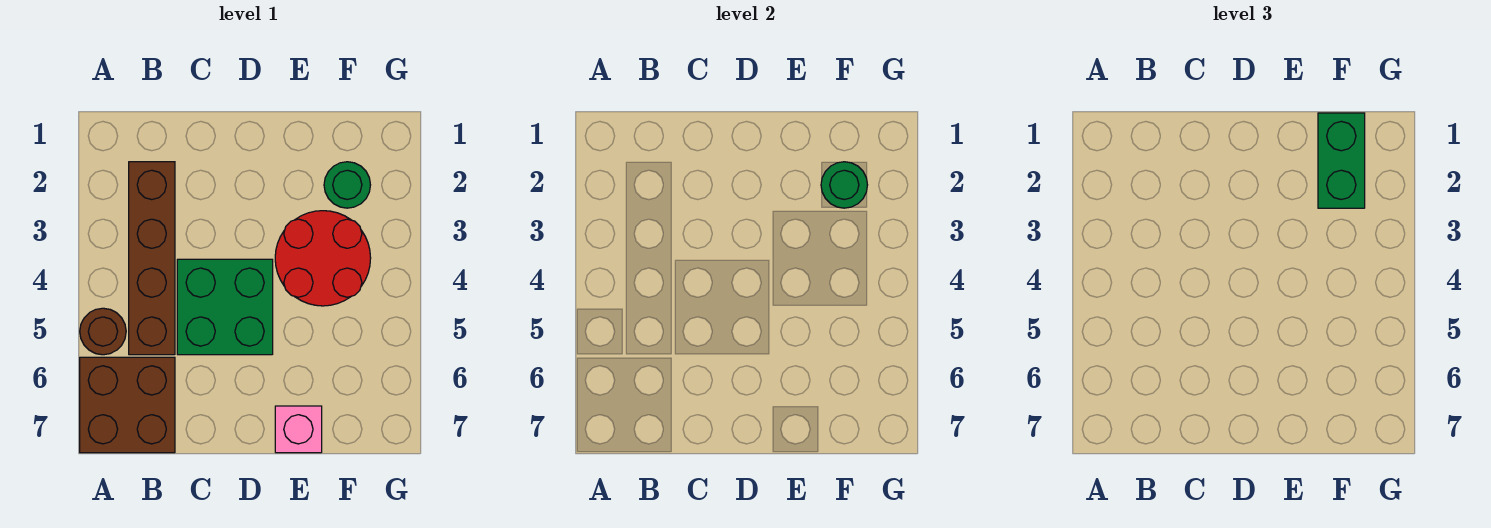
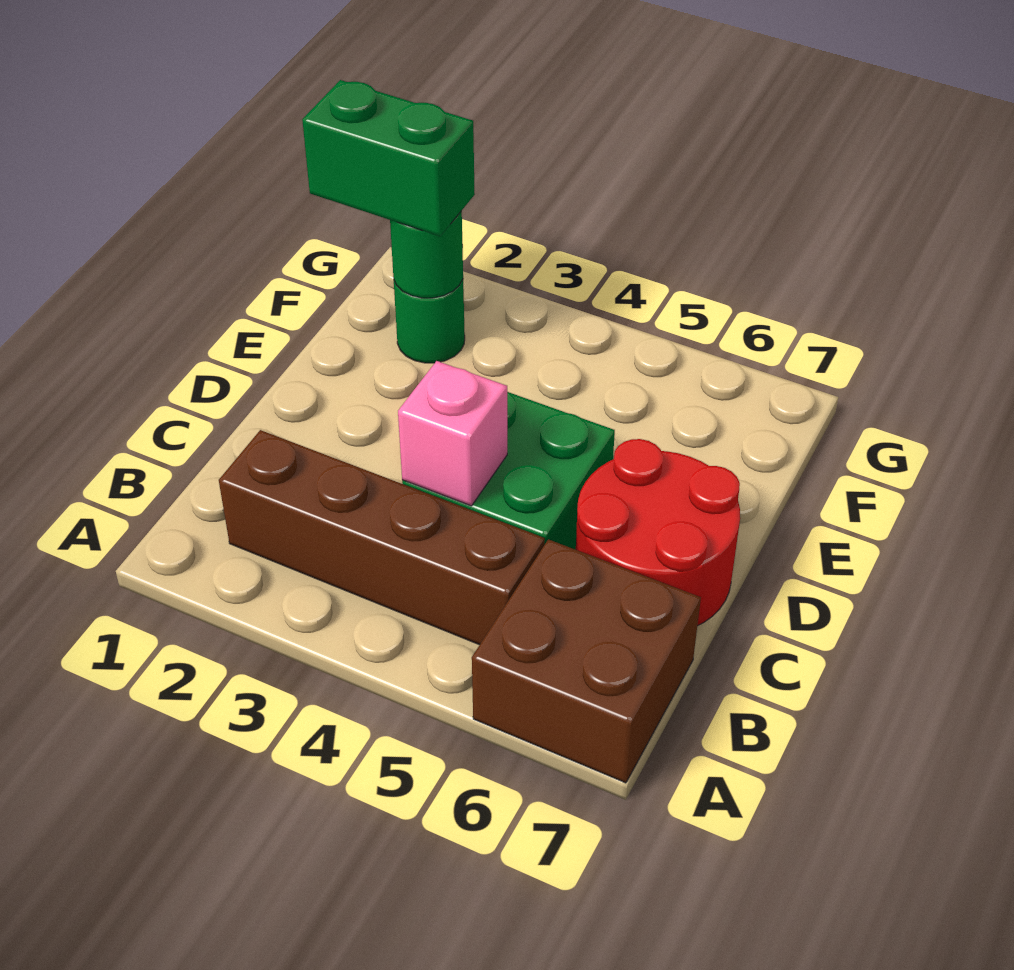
brown round brick A5 level 1 -> none
red round brick E3:F4 level 1 -> red round brick C6:D7 level 1
pink brick E7 level 1 -> pink brick C4 level 2

